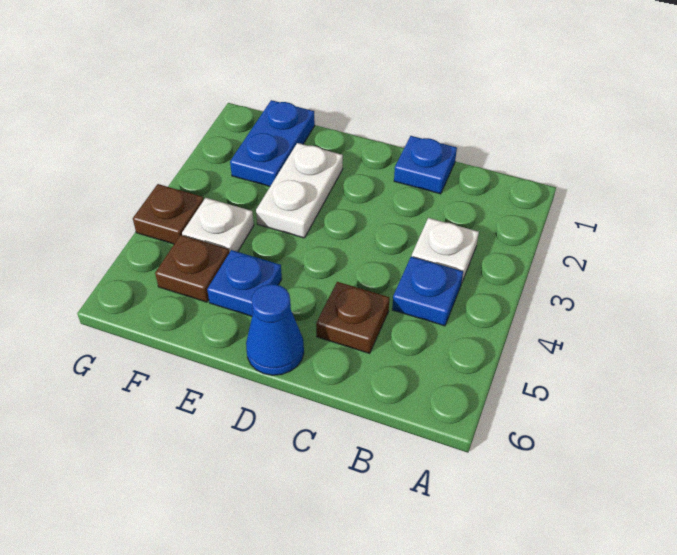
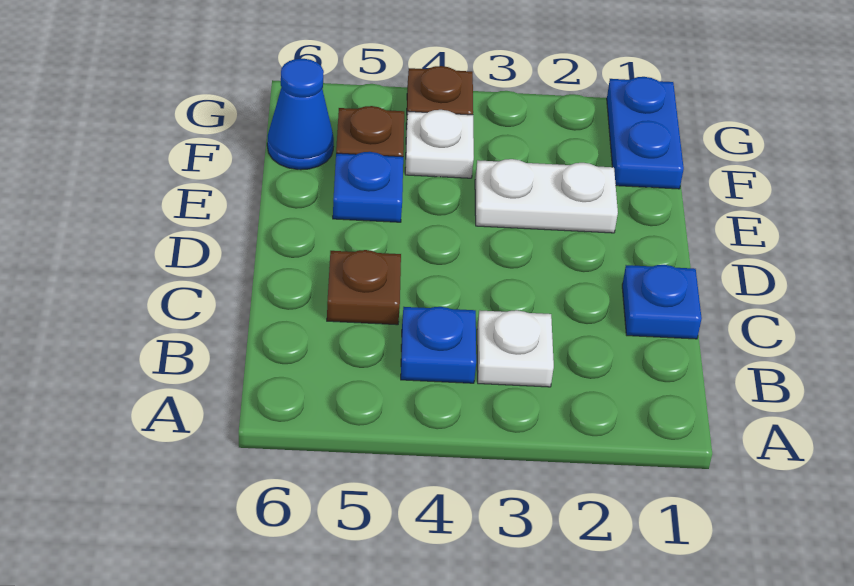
blue cone D6 level 1 -> blue cone F6 level 1
blue plate F1:F2 level 1 -> blue plate F1:G1 level 1

